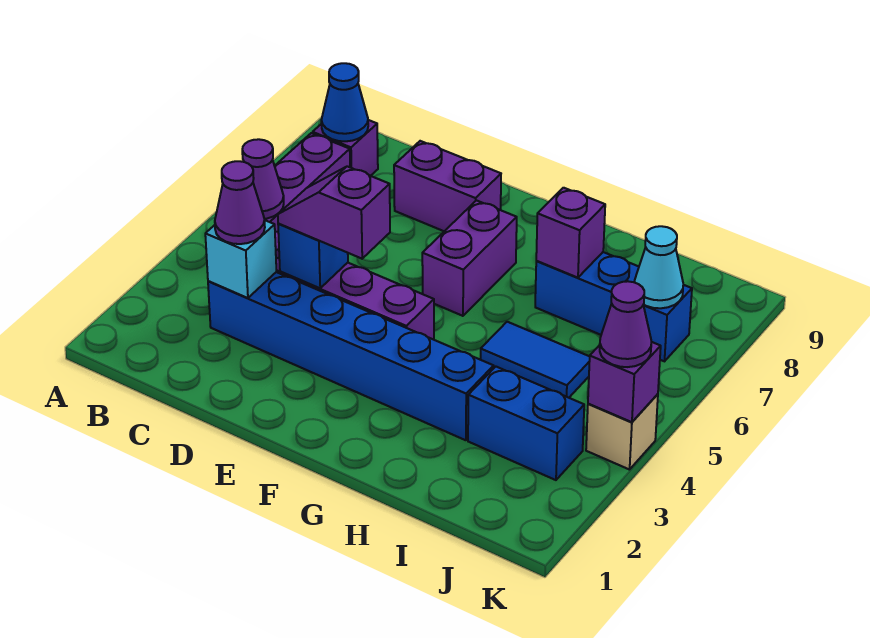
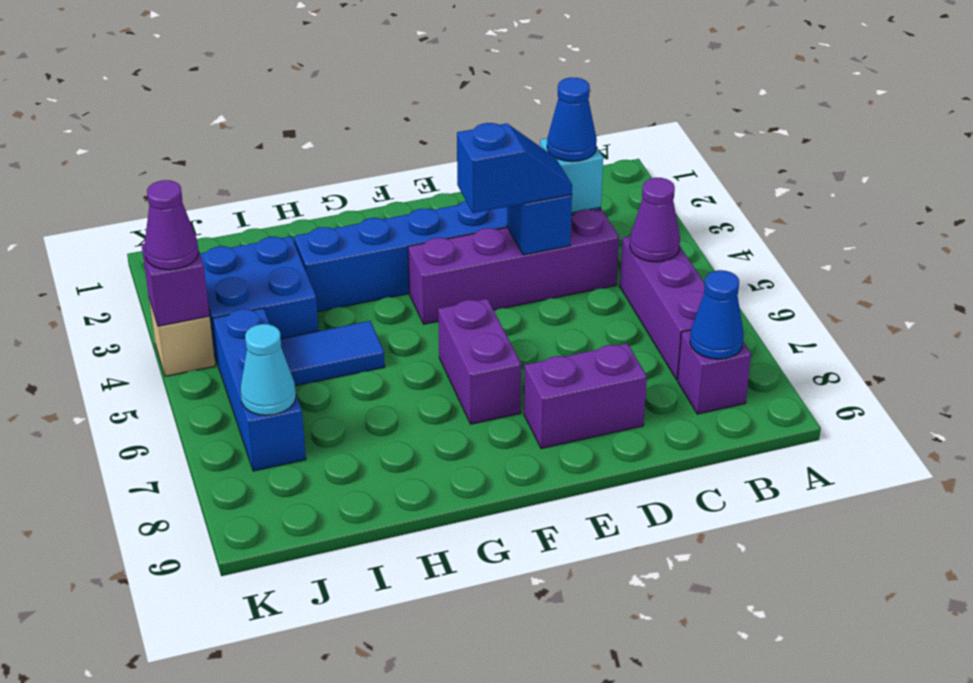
purple cone C3 level 3 -> blue cone C3 level 3
purple slope D4:E4 level 3 top E -> blue slope D4:E4 level 3 top E
blue brick H7:J7 level 1 -> blue brick J5:J7 level 1
purple brick H7 level 2 -> none
blue brick I3:J3 level 1 -> blue brick I3:J4 level 1

